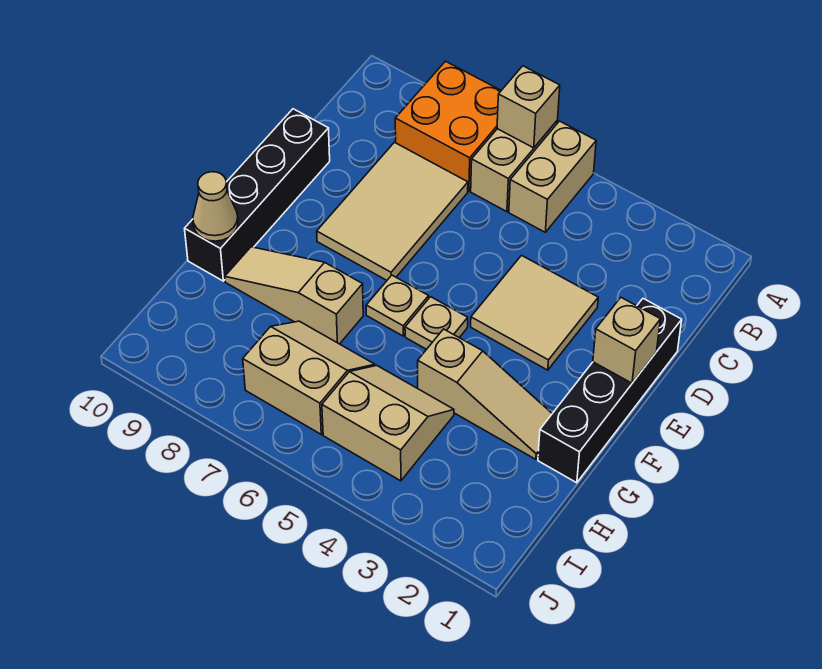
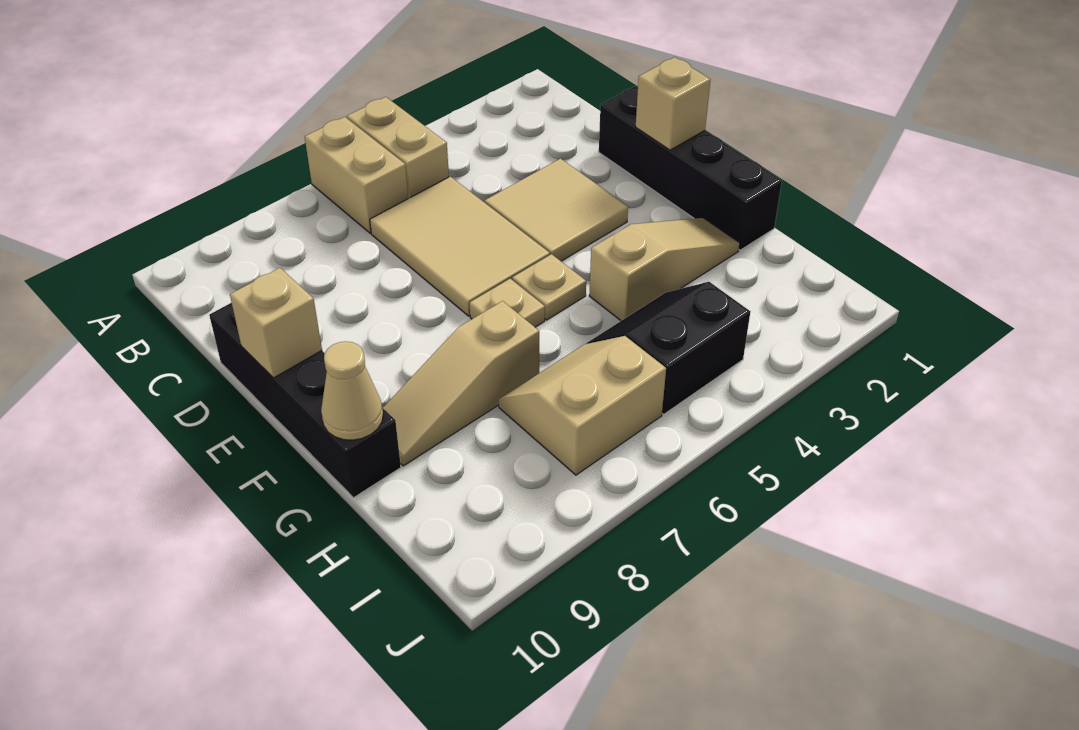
tan brick A6 level 2 -> tan brick E10 level 2
orange brick A7:B8 level 1 -> none
tan tile C7:E8 level 1 -> tan tile C5:E6 level 1
tan slope H4:I5 level 1 top I -> black slope H4:I5 level 1 top I

